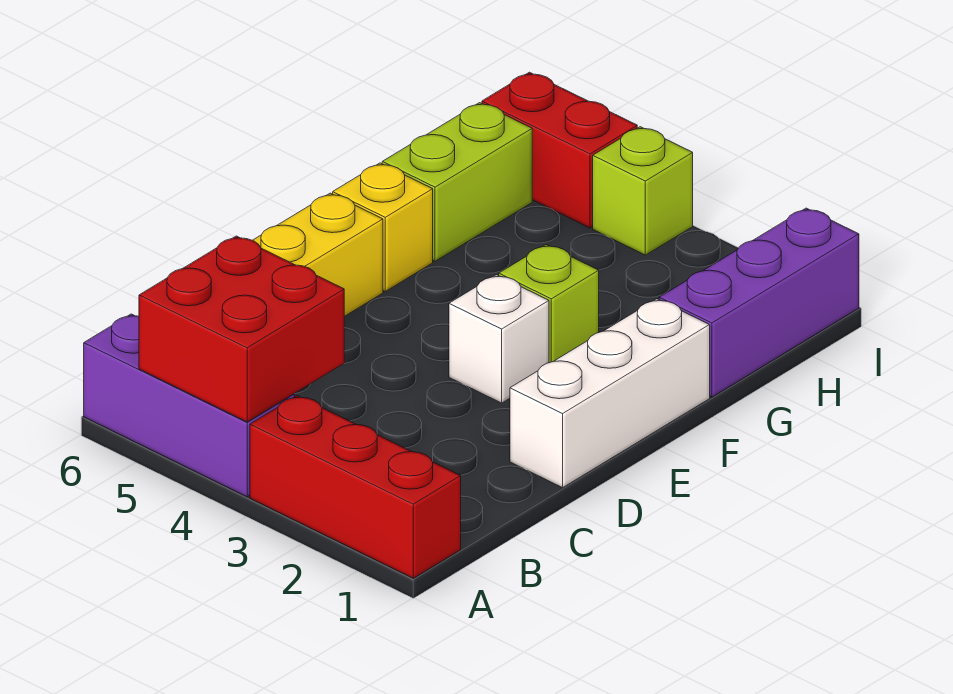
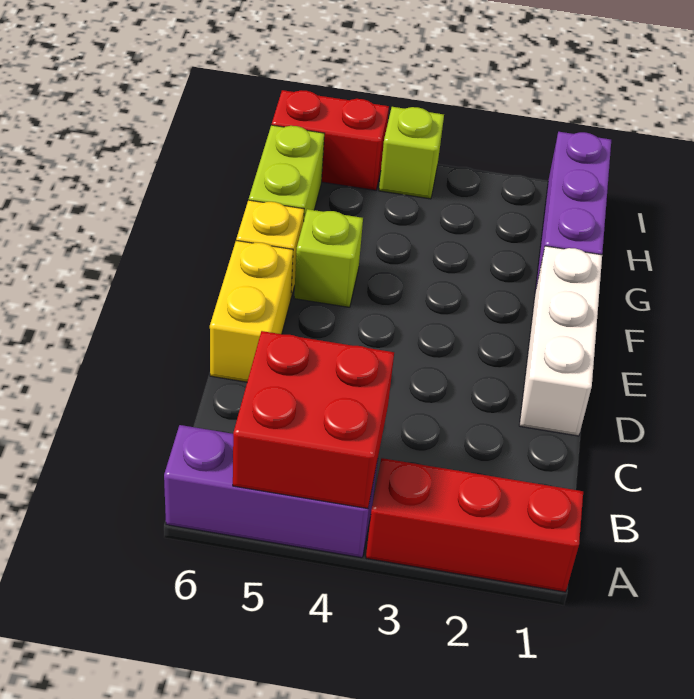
white brick E3 level 1 -> none
lime brick F3 level 1 -> lime brick F5 level 1

